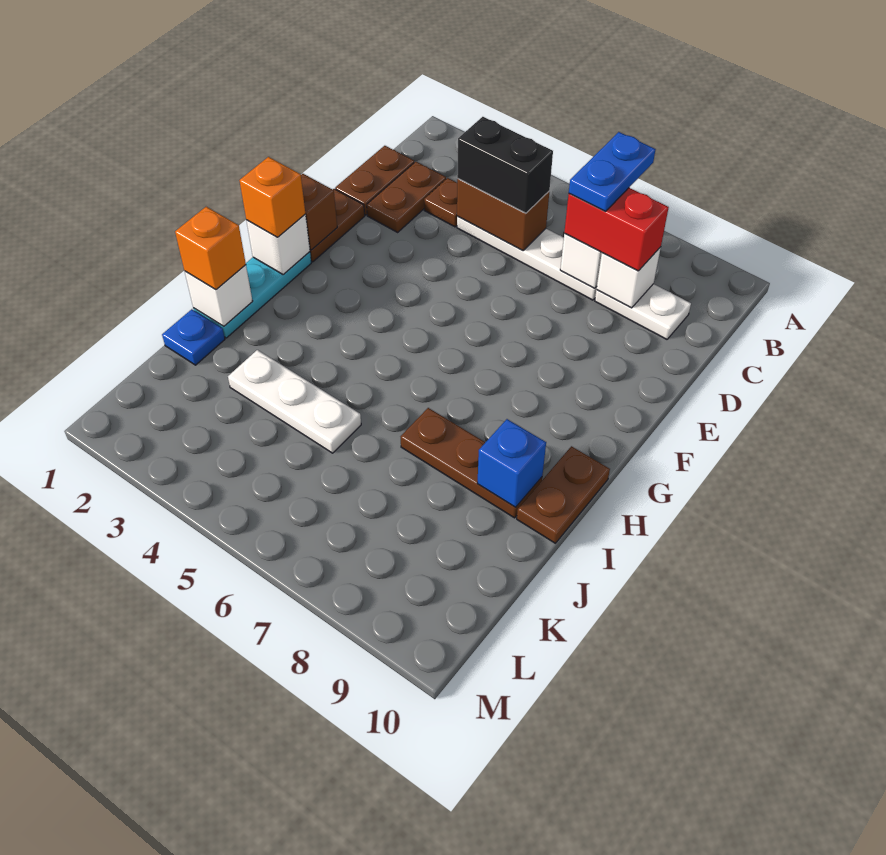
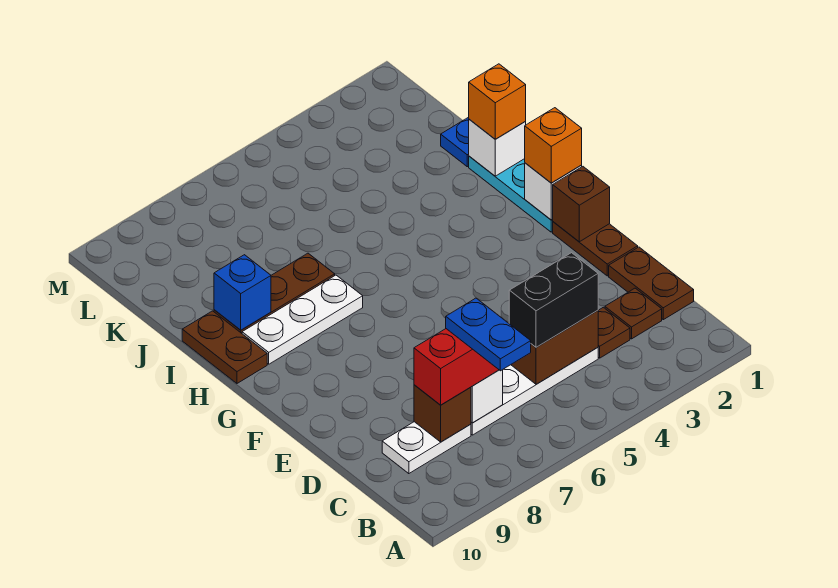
brown plate C2:D2 level 1 -> brown plate C2 level 1
white brick C8 level 2 -> brown brick C8 level 2
white plate J3:J5 level 1 -> white plate H7:H9 level 1

